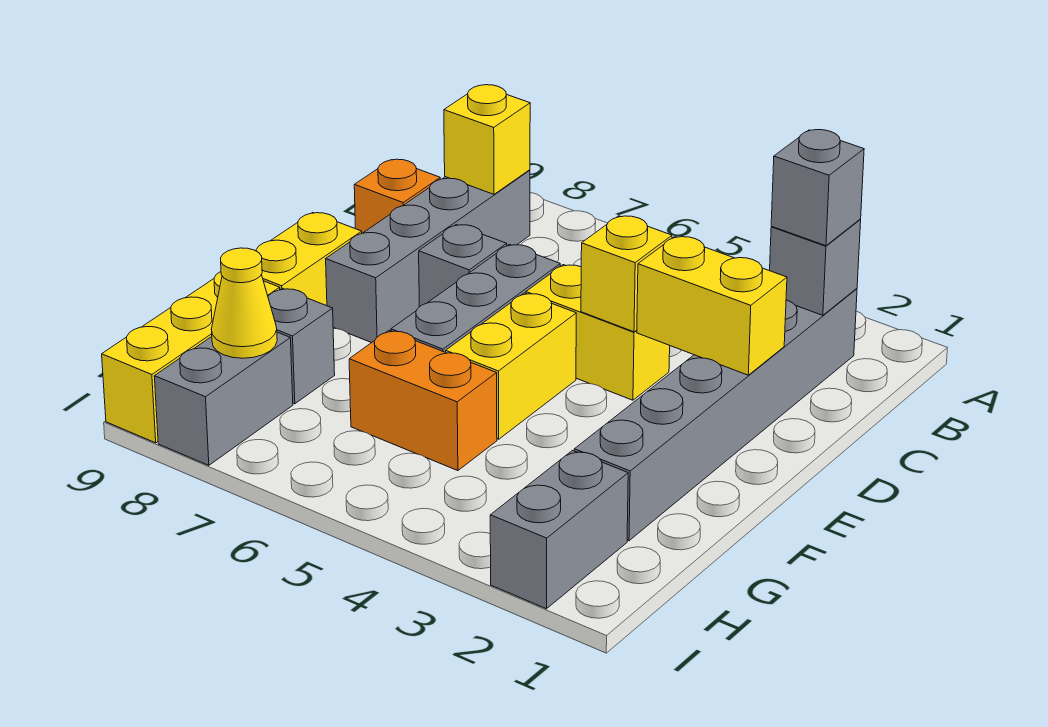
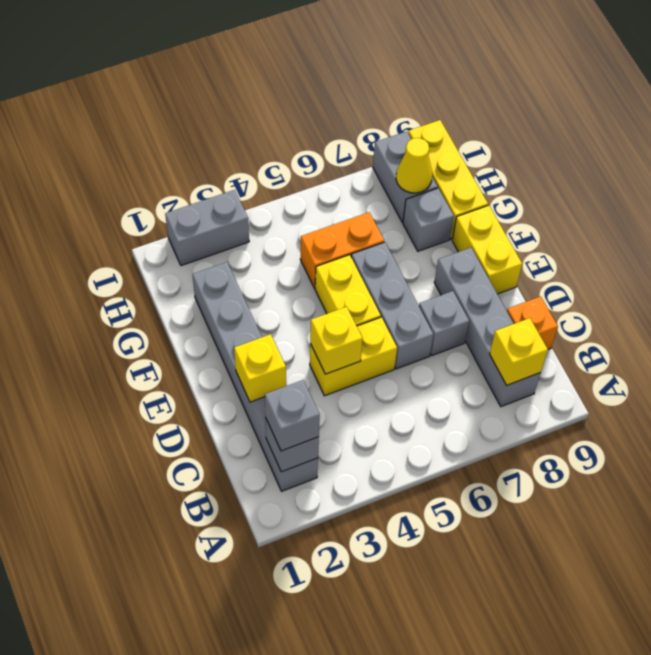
yellow brick D2:D3 level 2 -> yellow brick D2 level 2
grey brick H2:I2 level 1 -> grey brick I2:I3 level 1

